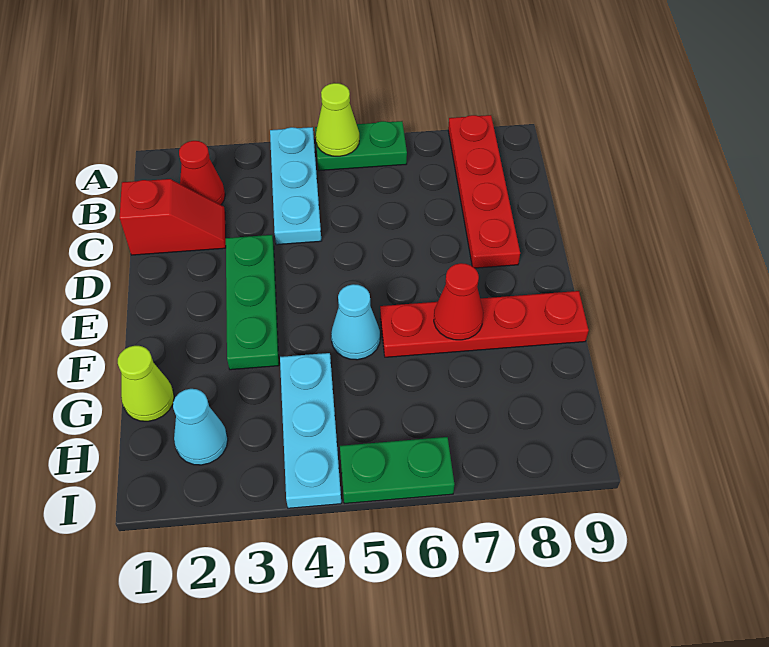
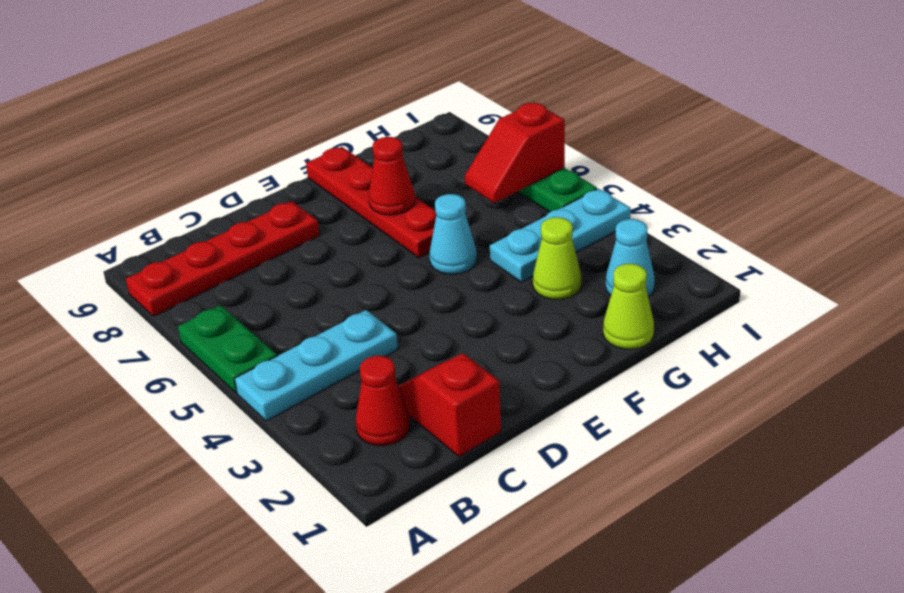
lime cone A5 level 2 -> lime cone G3 level 1
green plate D3:F3 level 1 -> none
none -> red slope H6:I6 level 2 top I

